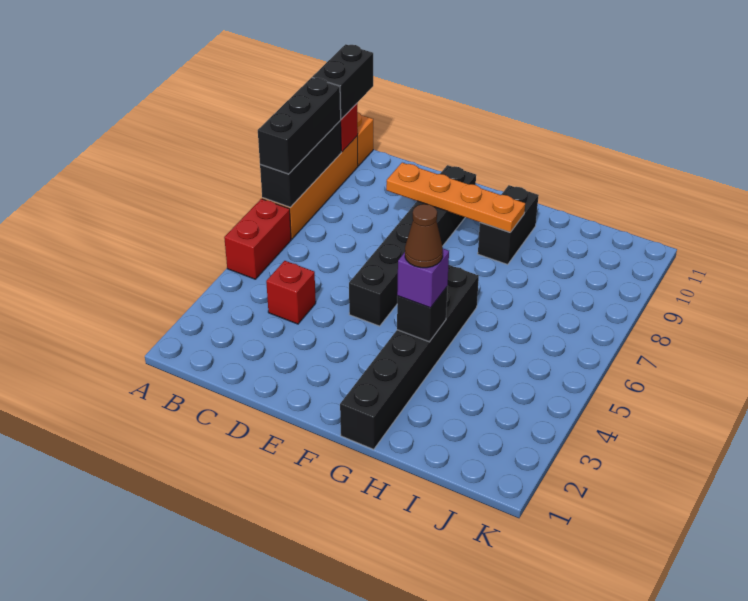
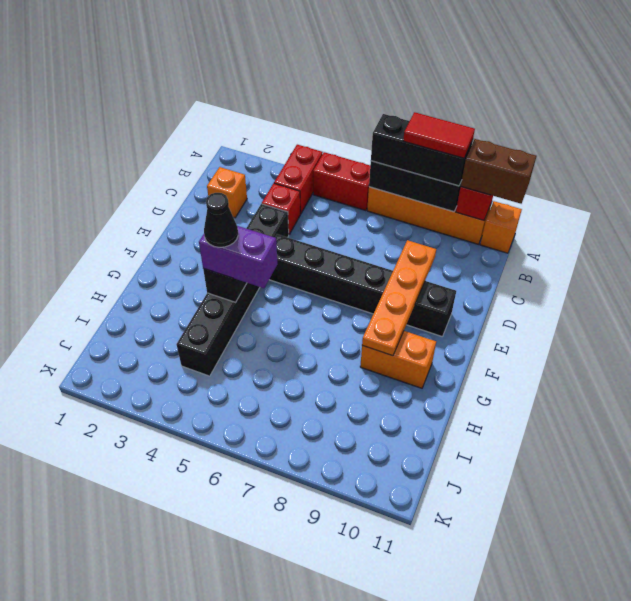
none -> red brick A4:B4 level 1
none -> red tile A8:A9 level 4
black brick A10:A11 level 3 -> brown brick A10:A11 level 3
none -> orange brick C2 level 1
black brick G1:G6 level 1 -> black brick D4:I4 level 1
purple brick G4 level 3 -> purple brick G4:G5 level 3
brown cone G4 level 4 -> black cone G4 level 4
black brick G9:G10 level 1 -> orange brick G9:G10 level 1

